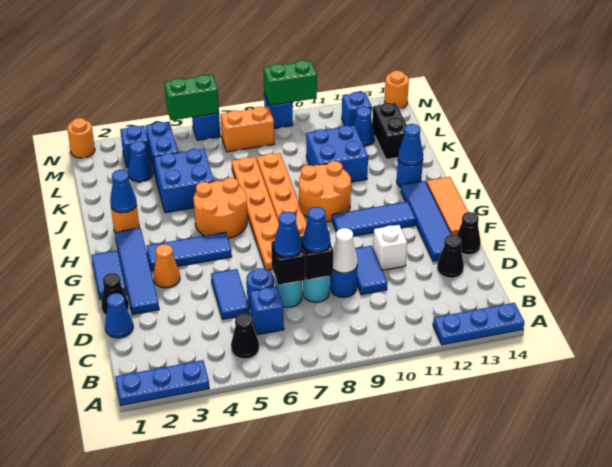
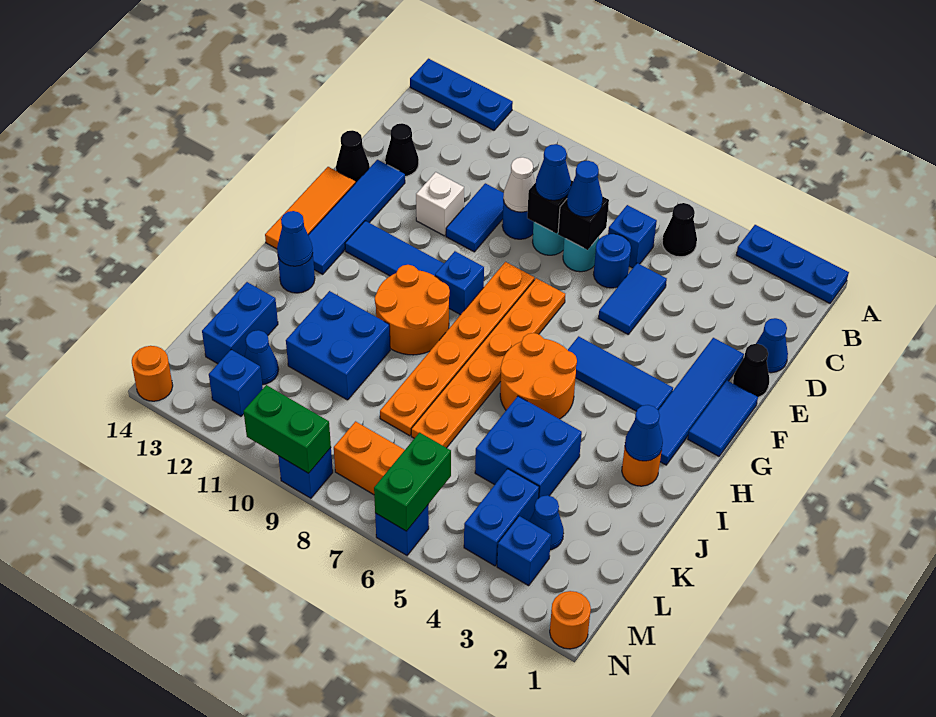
orange cone F3 level 1 -> none
none -> blue brick G9 level 1
black brick K13:L13 level 1 -> blue brick K13:L13 level 1
green brick N5:N6 level 2 -> green brick M6:N6 level 2

